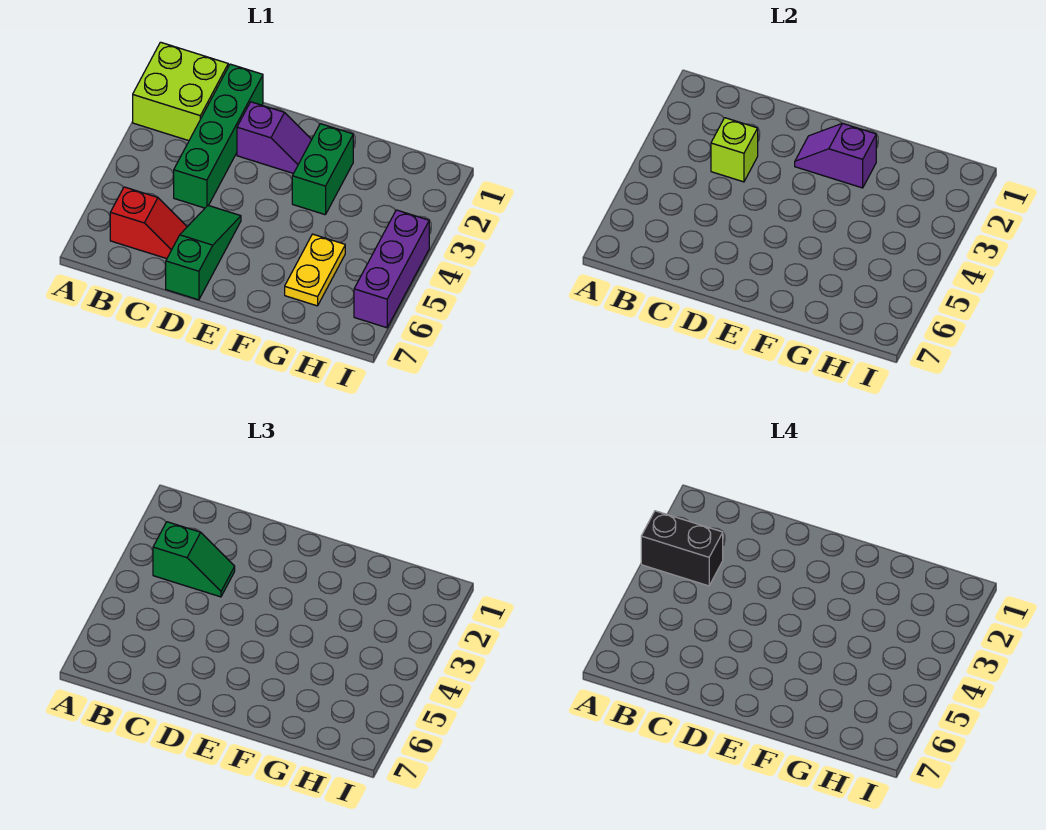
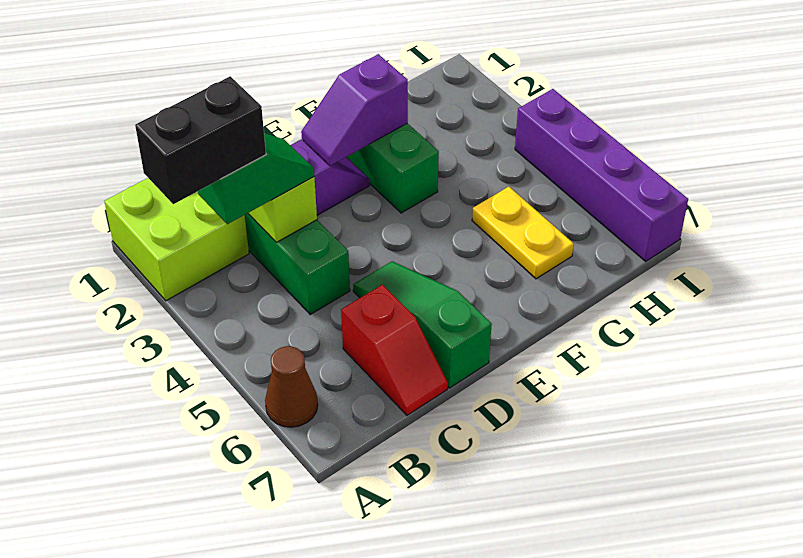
none -> brown cone A6 level 1
red slope B6:C6 level 1 top B -> red slope C6:C7 level 1 top 6
purple brick I4:I6 level 1 -> purple brick I4:I7 level 1

